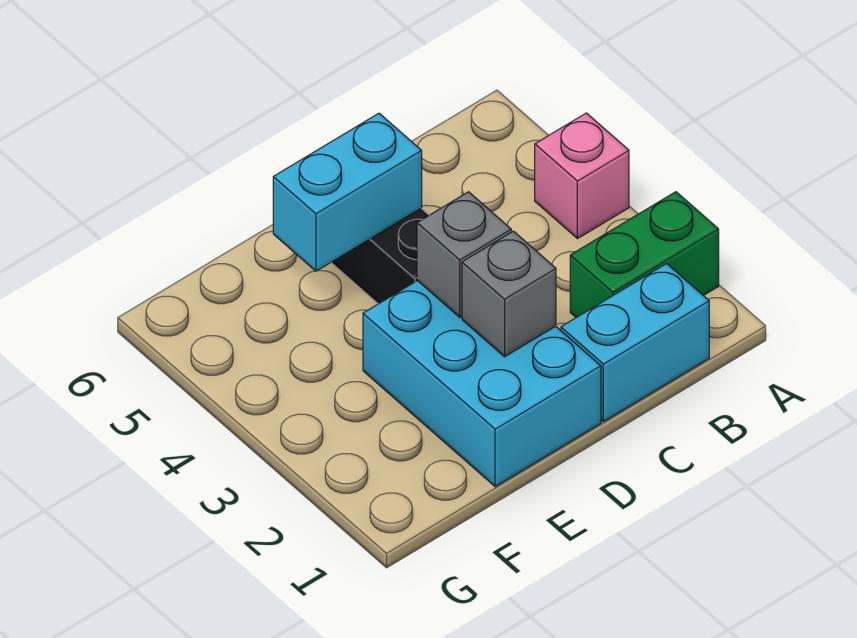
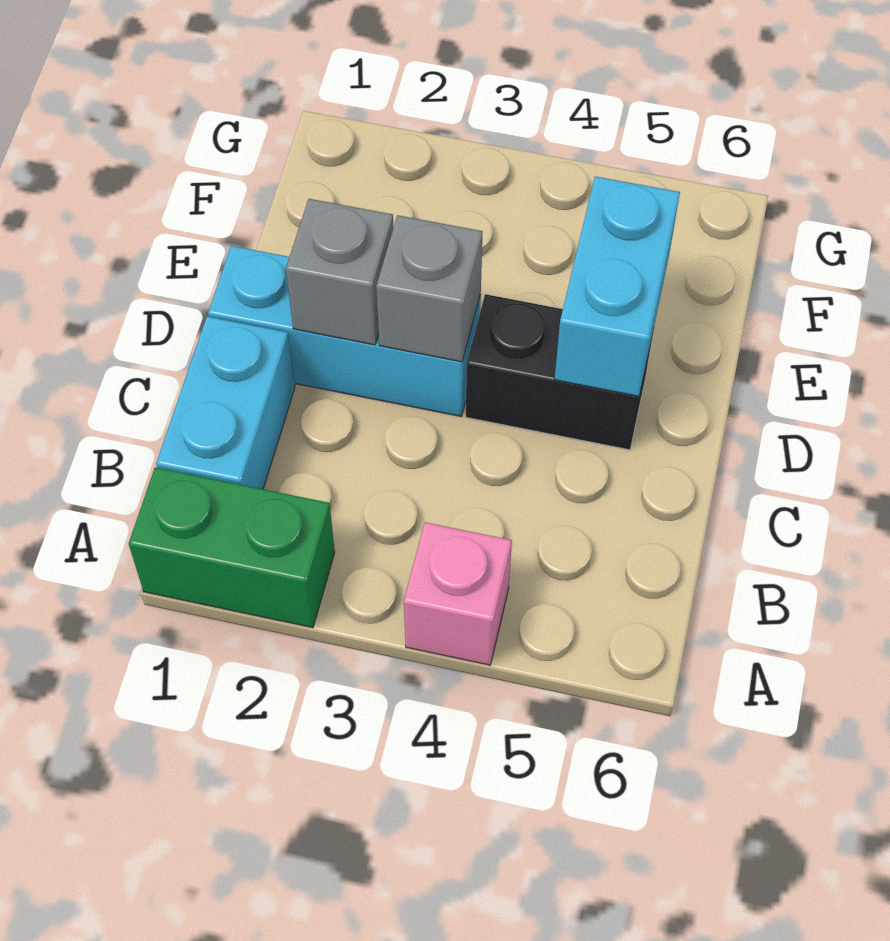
green brick A2:B2 level 1 -> green brick A1:A2 level 1
cyan brick D1:E3 level 1 -> cyan brick D1:D3 level 1

